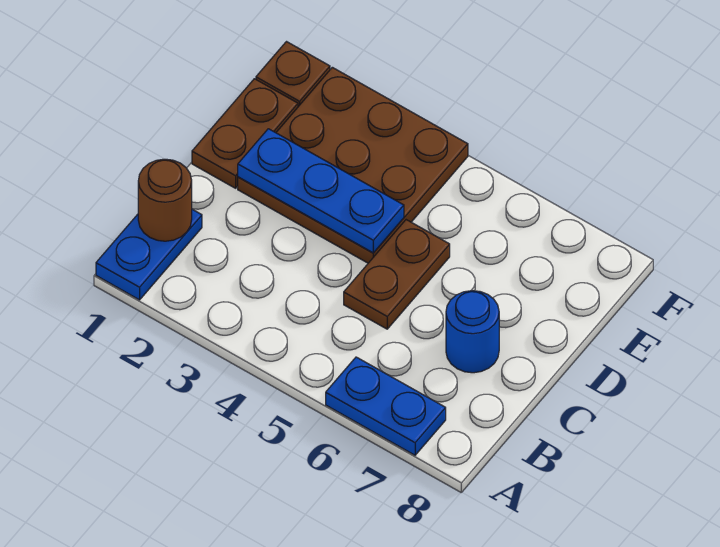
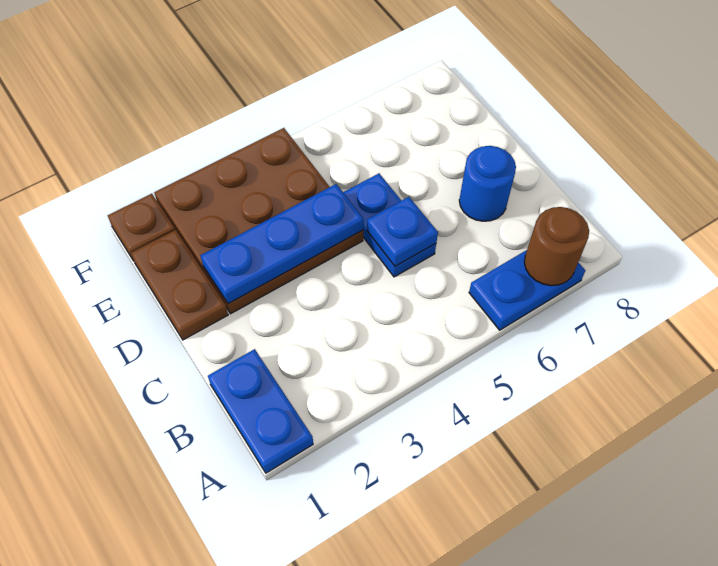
brown round brick B1 level 2 -> brown round brick A7 level 2
brown plate C5:D5 level 1 -> blue plate C5:D5 level 1
none -> blue plate C5 level 2

